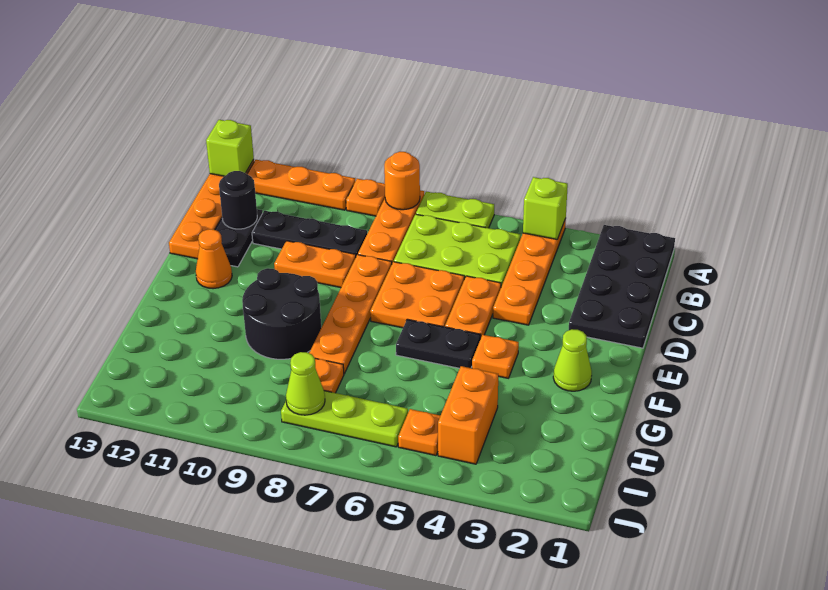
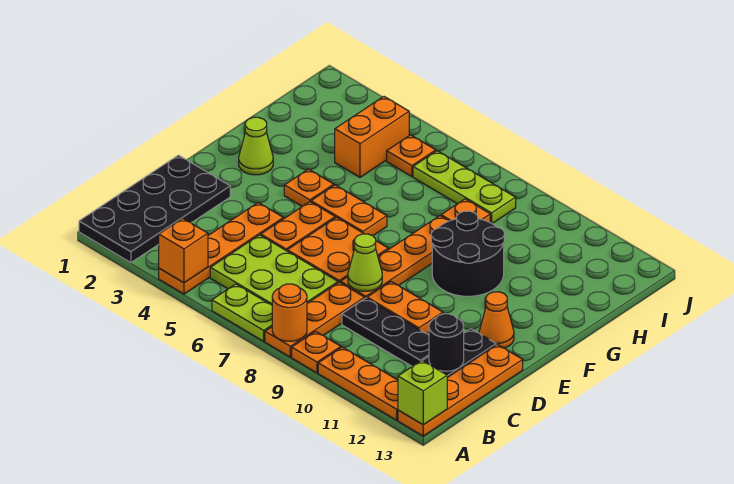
lime brick A4 level 2 -> orange brick A4 level 2
black plate F5:F6 level 1 -> orange plate F5:F6 level 1
lime cone I8 level 2 -> lime cone D8 level 2

